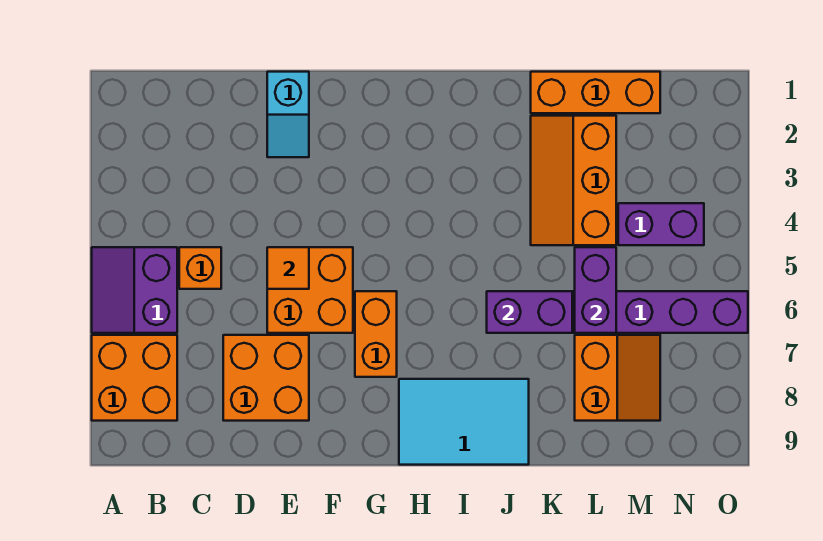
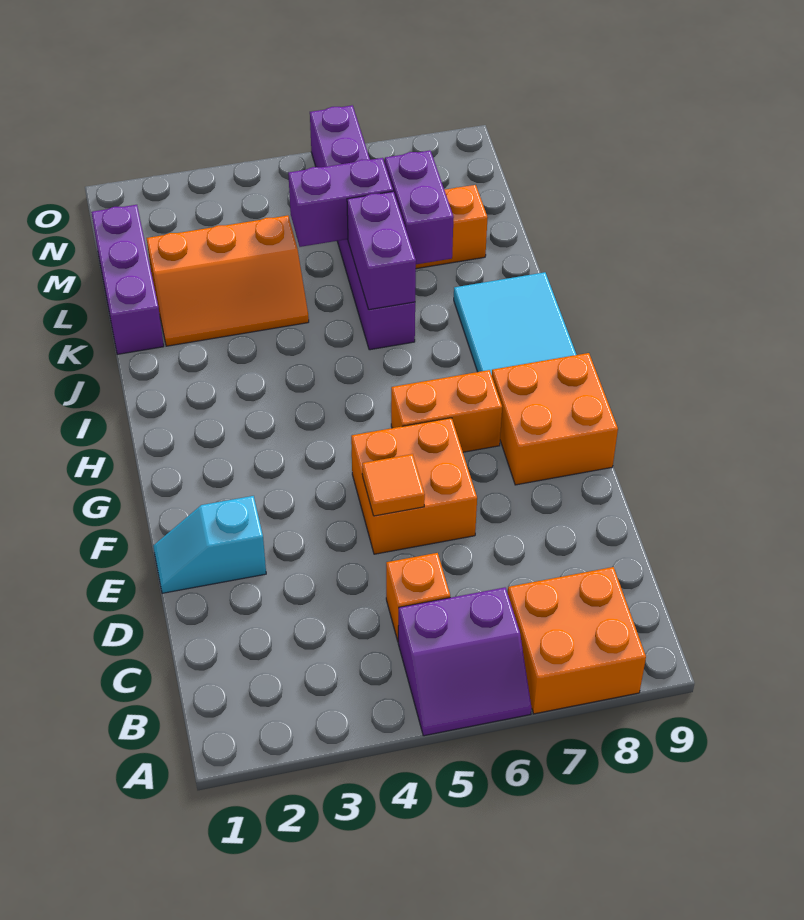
orange brick D7:E8 level 1 -> orange brick F8:G9 level 1
cyan slope E1:E2 level 1 top 1 -> cyan slope E1:E2 level 1 top 2
orange brick K1:M1 level 1 -> purple brick K1:M1 level 1
purple brick M4:N4 level 1 -> purple brick K7:L7 level 2

